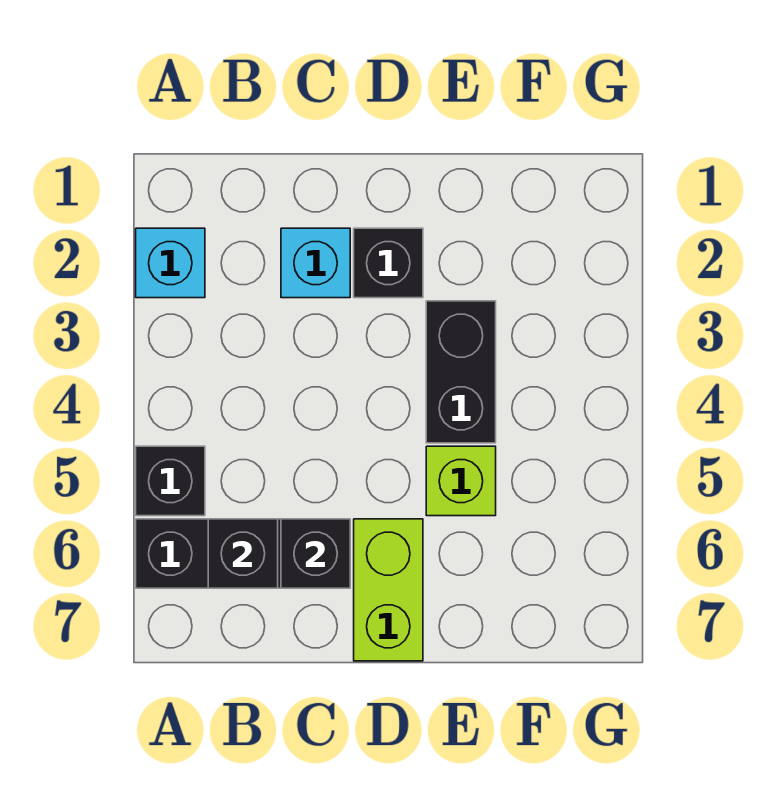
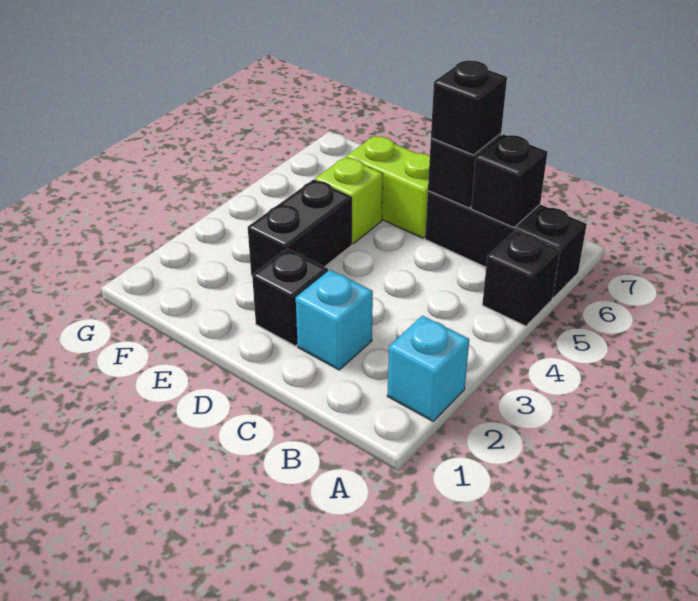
none -> black brick C6 level 3
lime brick D6:D7 level 1 -> lime brick D6:E6 level 1

